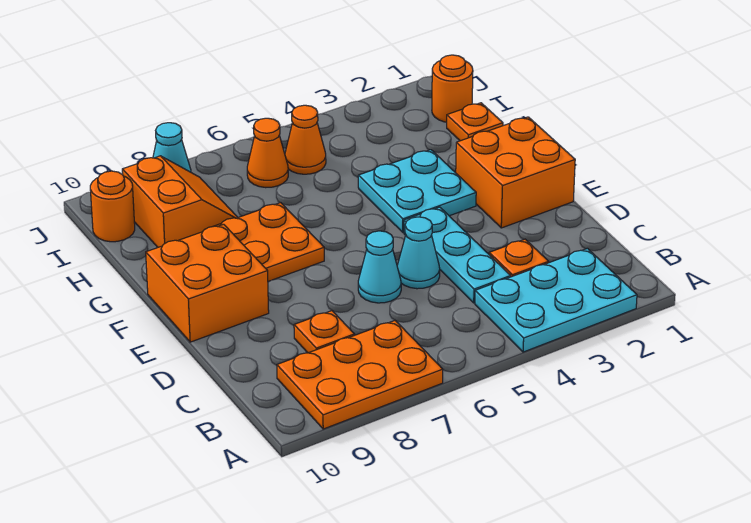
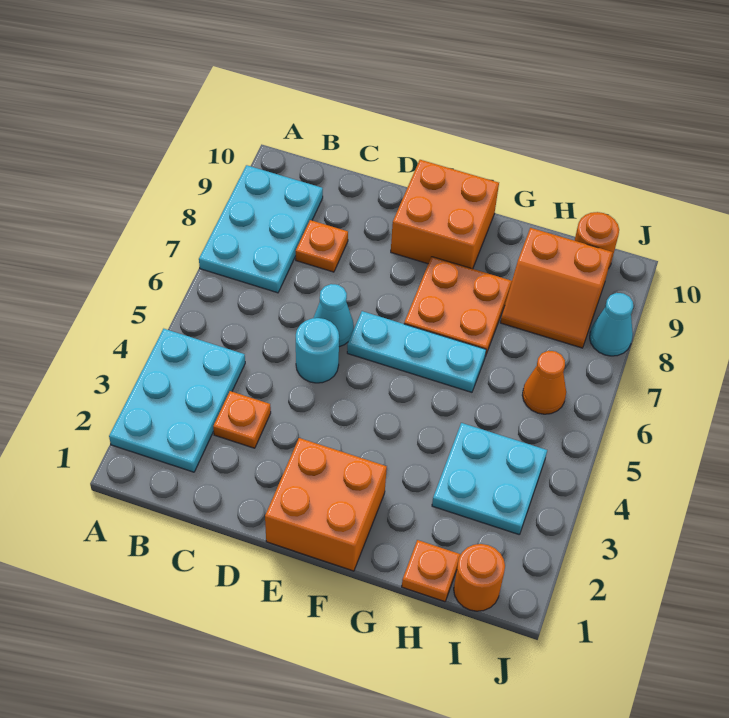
orange plate A7:B9 level 1 -> cyan plate A7:B9 level 1
cyan plate C4:E4 level 1 -> cyan plate E6:G6 level 1
cyan cone D5 level 1 -> cyan round brick D5 level 1
cyan plate F3:G4 level 1 -> cyan plate H3:I4 level 1
orange cone I5 level 1 -> none

